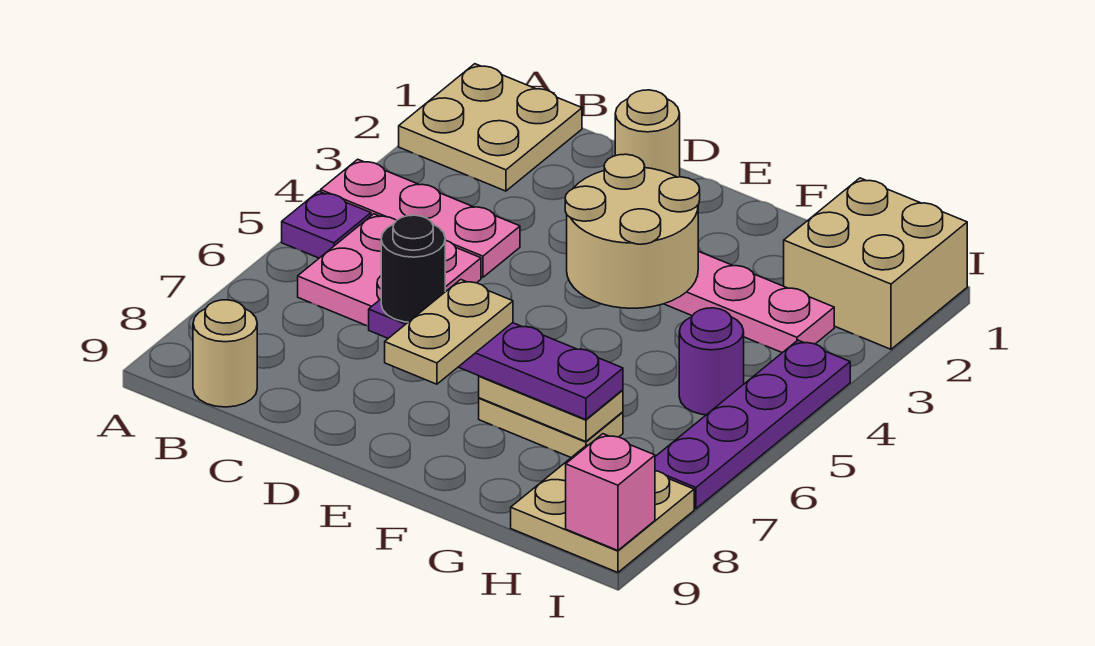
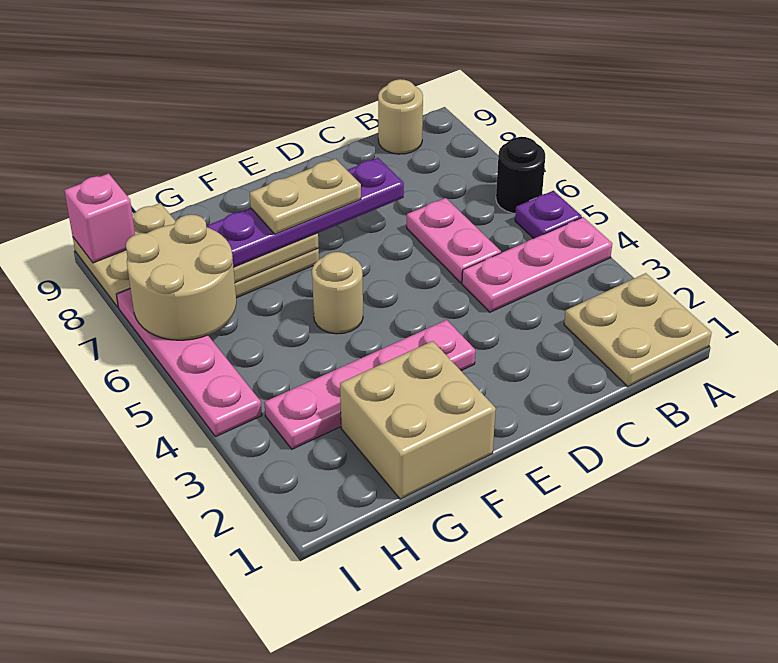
pink plate B5:C6 level 1 -> pink plate C5:C6 level 1
tan round brick D1 level 1 -> tan round brick F5 level 1
black round brick D7 level 4 -> black round brick A6 level 1
tan round brick E3:F4 level 2 -> tan round brick H6:I7 level 2
tan plate E7:E8 level 4 -> tan plate E7:F7 level 4
tan brick H1:I2 level 1 -> tan brick F1:G2 level 1
purple round brick H5 level 1 -> none
purple plate I4:I7 level 1 -> pink plate I4:I7 level 1

